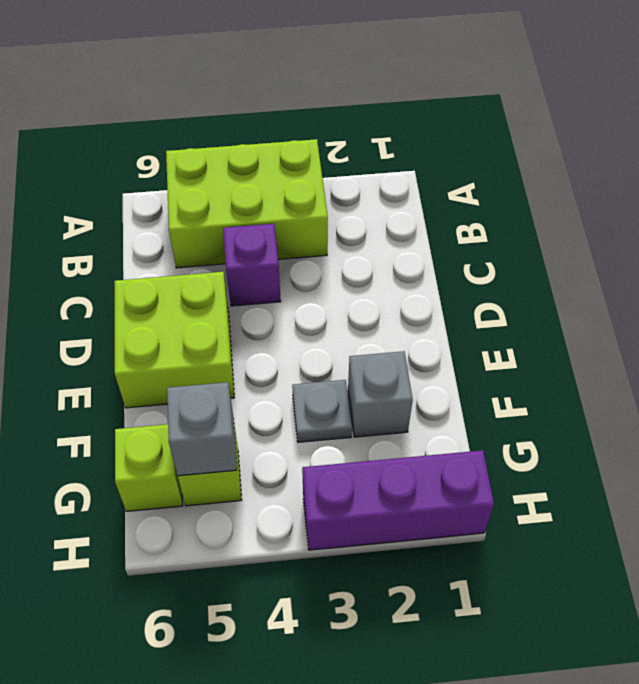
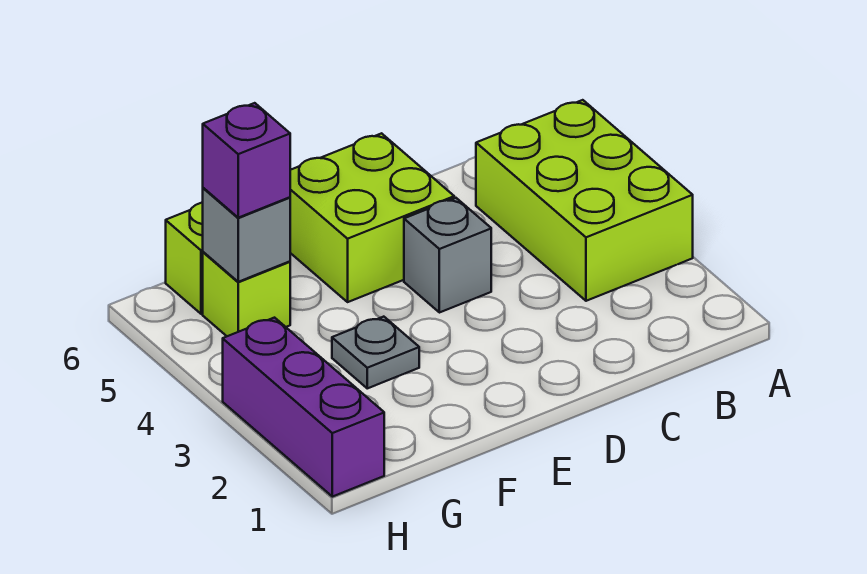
purple brick C4 level 1 -> purple brick G5 level 3
grey brick F2 level 1 -> grey brick D4 level 1

